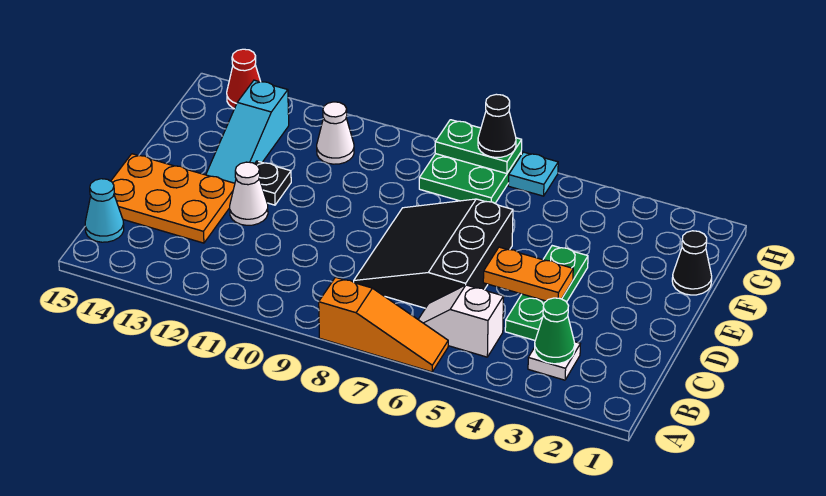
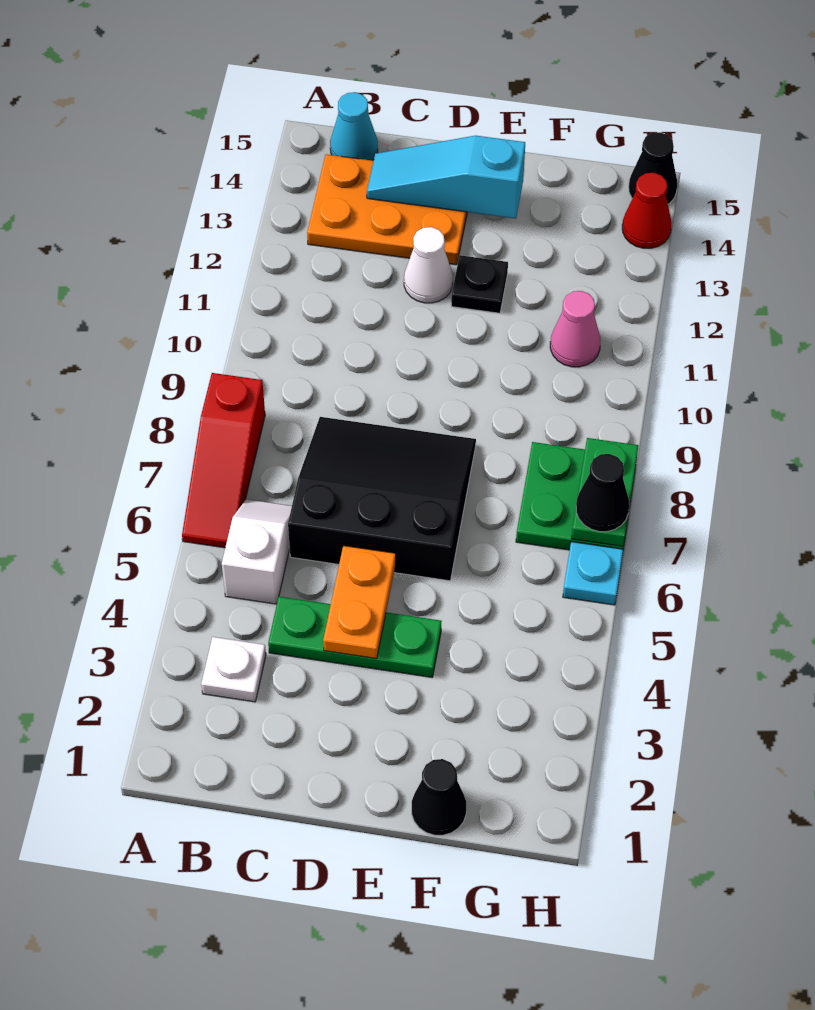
orange slope A6:A8 level 1 top 8 -> red slope A6:A8 level 1 top 8
green cone B3 level 2 -> none
orange plate C13:D15 level 1 -> orange plate B13:D14 level 1
cyan slope E13:G13 level 1 top G -> cyan slope C14:E14 level 2 top E
white cone G11 level 1 -> pink cone G11 level 1
none -> black cone H15 level 1

